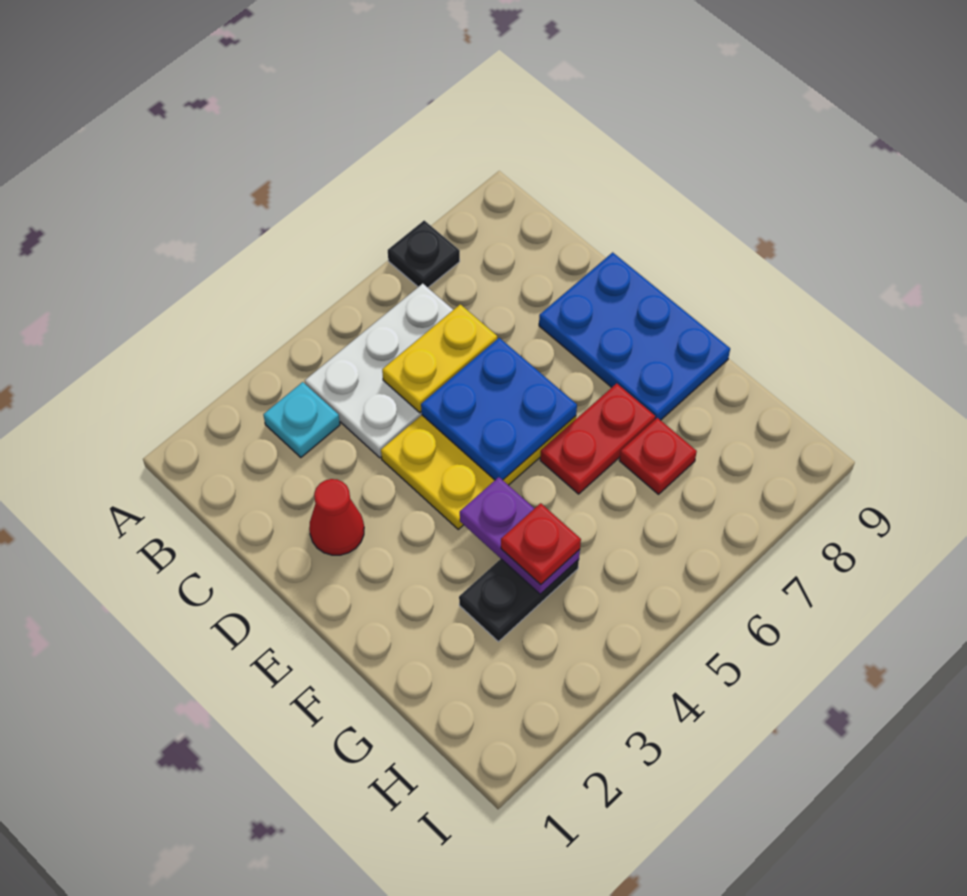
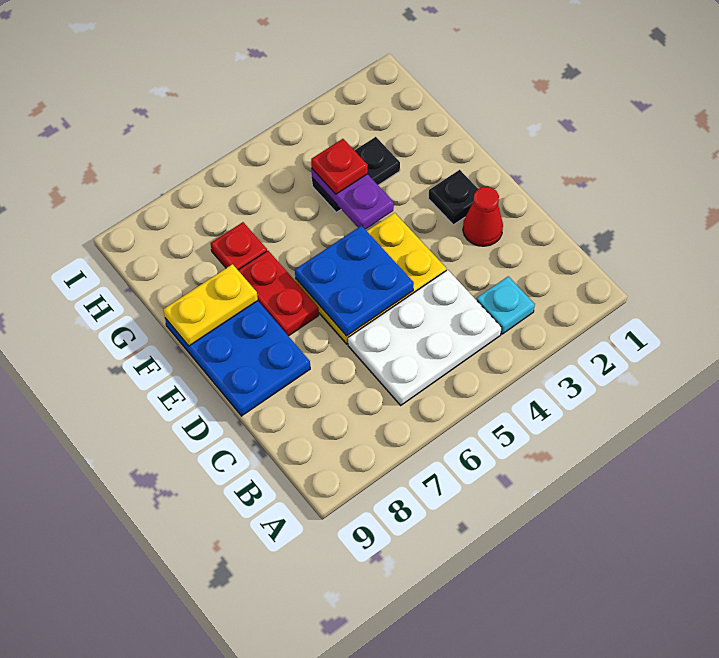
black plate A7 level 1 -> black plate E2 level 1
yellow plate C5:C6 level 2 -> yellow plate F8:F9 level 2
red plate F6:F7 level 1 -> red plate E7:F7 level 1

